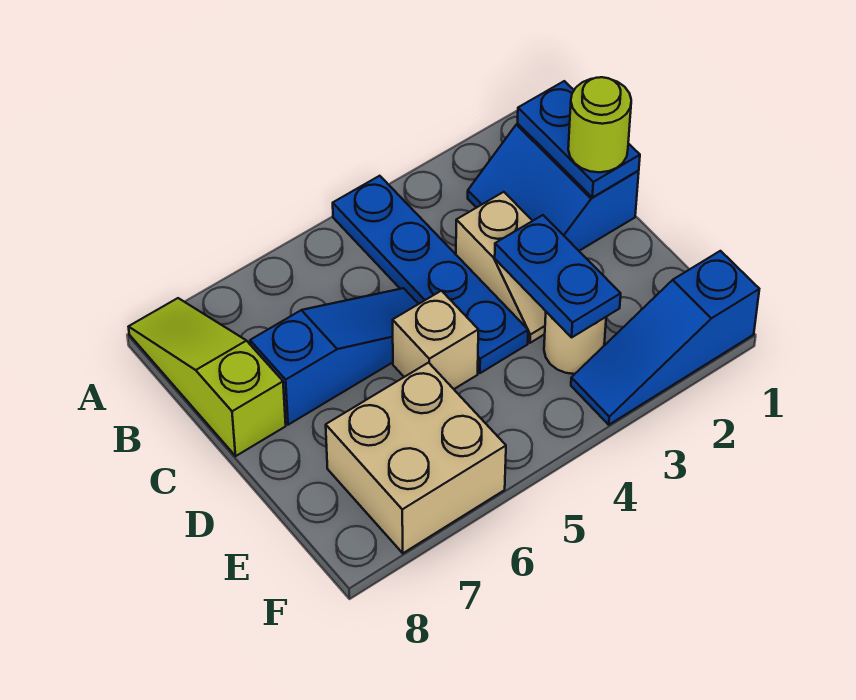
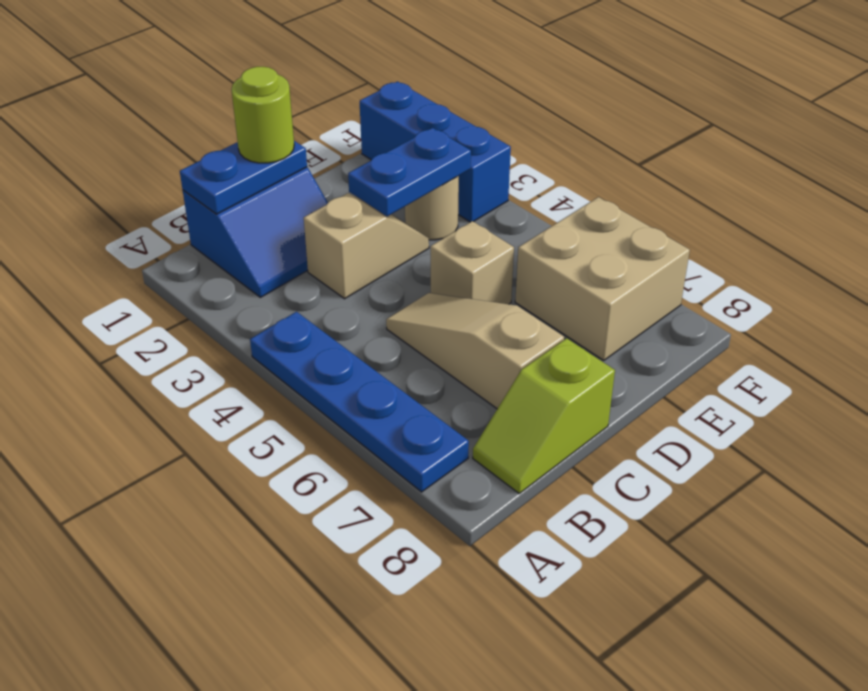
blue plate A4:D4 level 1 -> blue plate A4:A7 level 1
lime slope A8:C8 level 1 top C -> lime slope B8:C8 level 1 top C
blue slope C5:C7 level 1 top 7 -> tan slope C5:C7 level 1 top 7
blue slope F1:F3 level 1 top 1 -> blue brick F1:F3 level 1

